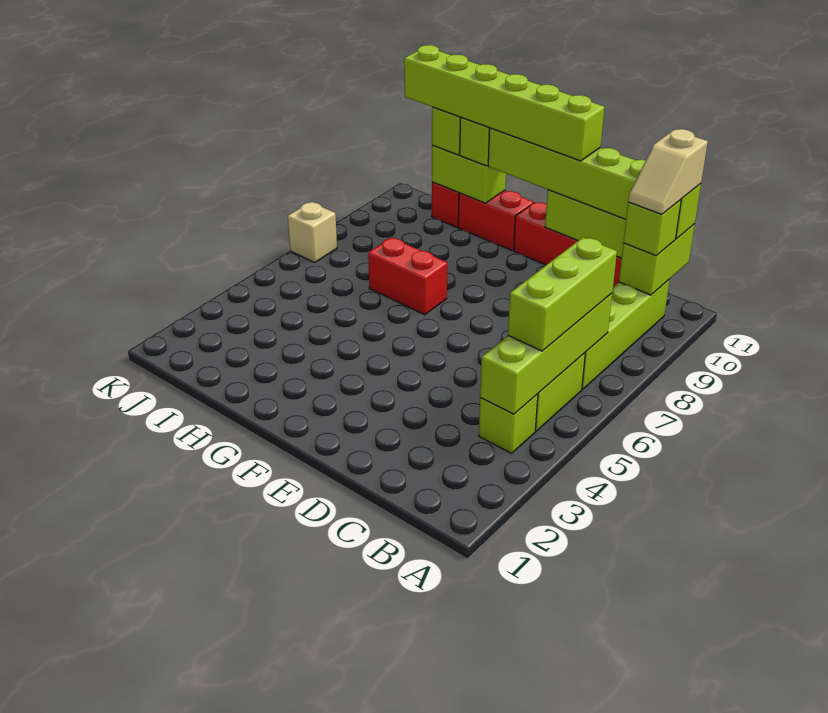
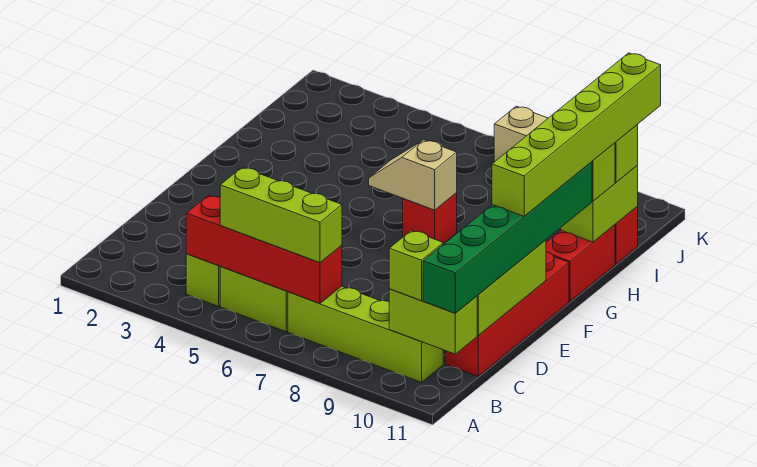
lime brick B4:B7 level 2 -> red brick B4:B7 level 2
tan slope B10:B11 level 4 top 11 -> tan slope G6:G7 level 2 top 7
lime brick B11:G11 level 3 -> green brick B11:G11 level 3
red brick G7:H7 level 1 -> red brick G7 level 1

